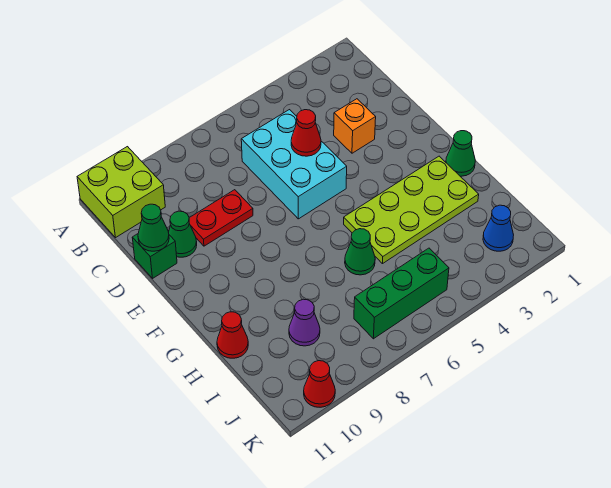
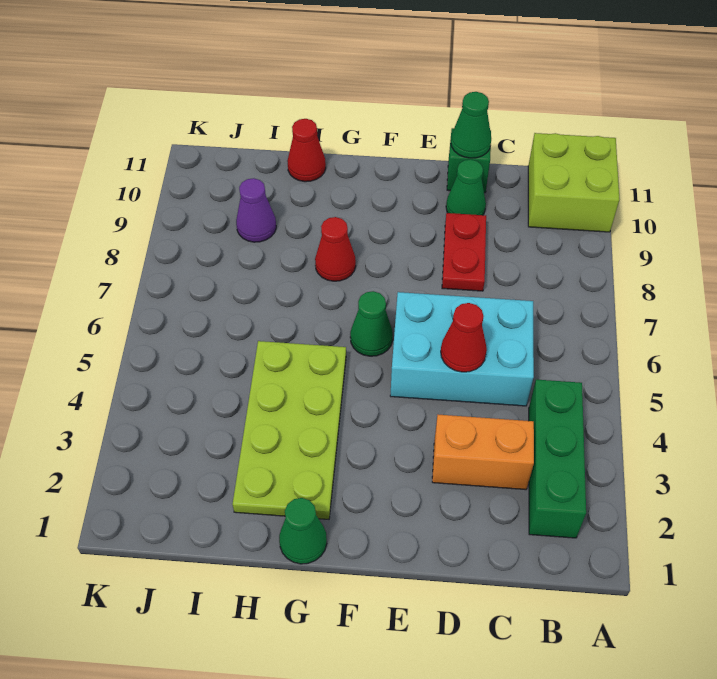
orange brick D3 level 1 -> orange brick C3:D3 level 1
green cone H6 level 1 -> green cone F6 level 1
blue cone J2 level 1 -> none
green brick J5:J7 level 1 -> green brick B2:B4 level 1
red cone K10 level 1 -> red cone G8 level 1

